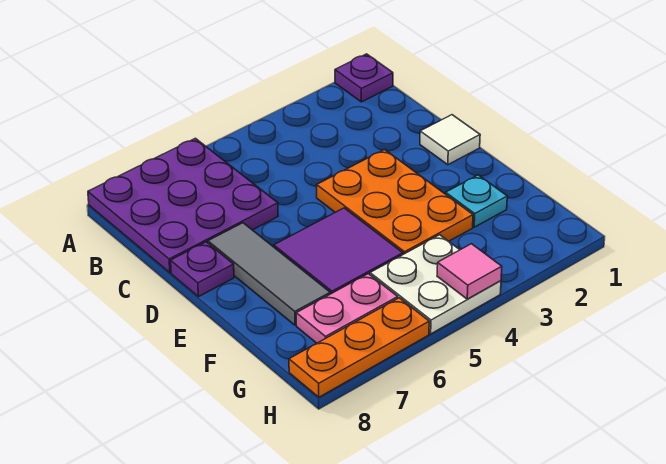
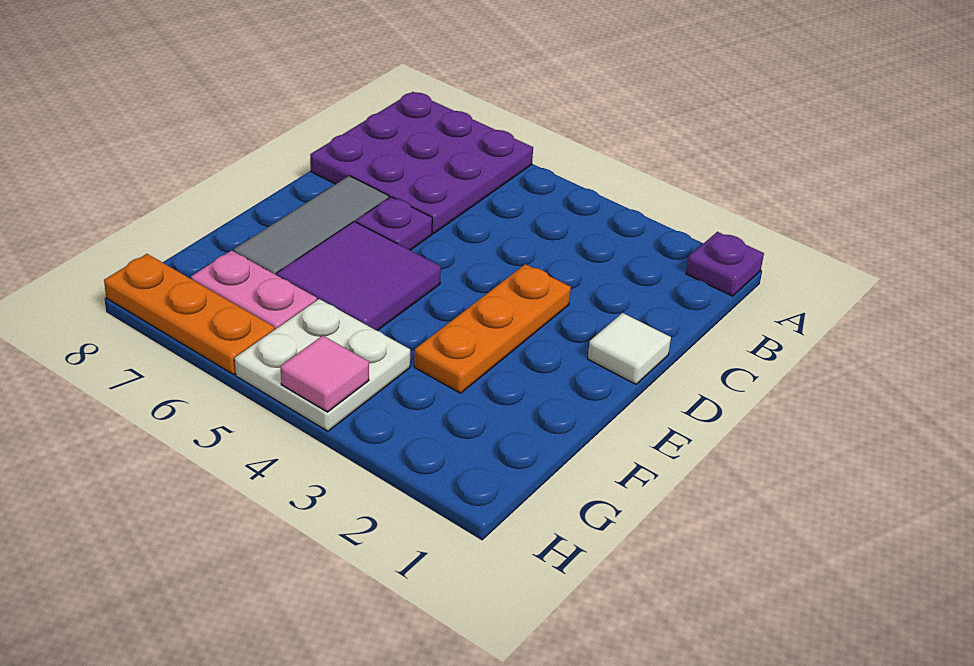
orange plate D3:F4 level 1 -> orange plate D3:F3 level 1
purple plate D8 level 1 -> purple plate D6 level 1
cyan plate F2 level 1 -> none

